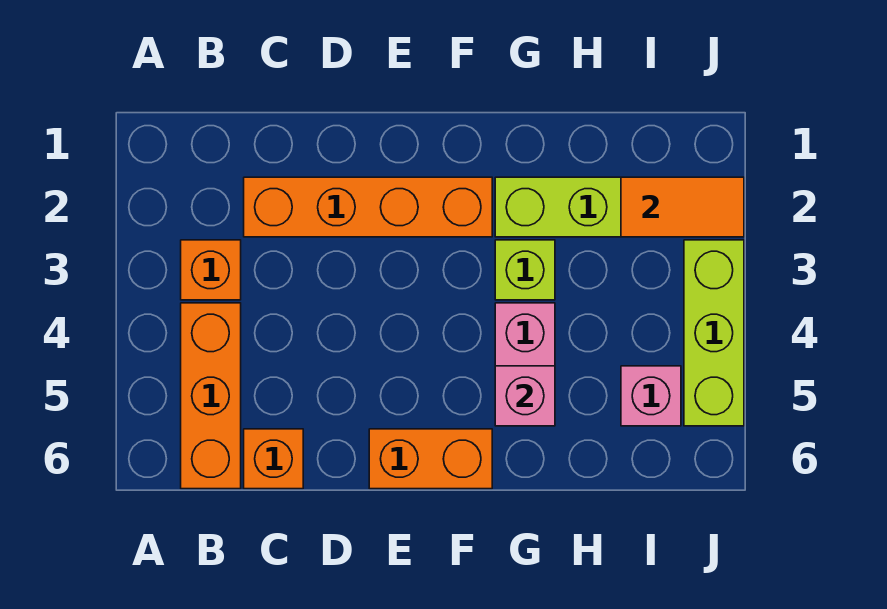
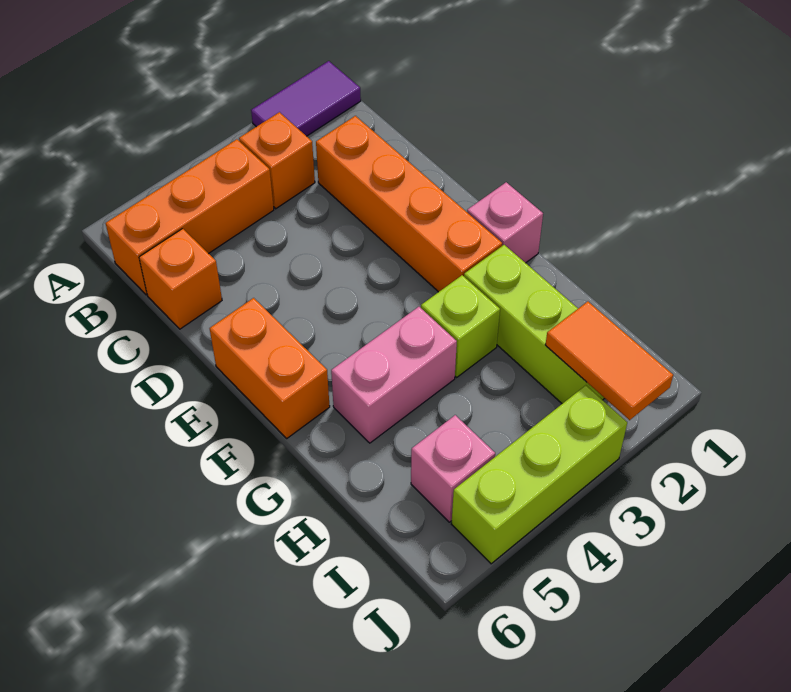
none -> purple tile A1:A2 level 1
pink brick G5 level 2 -> pink brick F1 level 1

